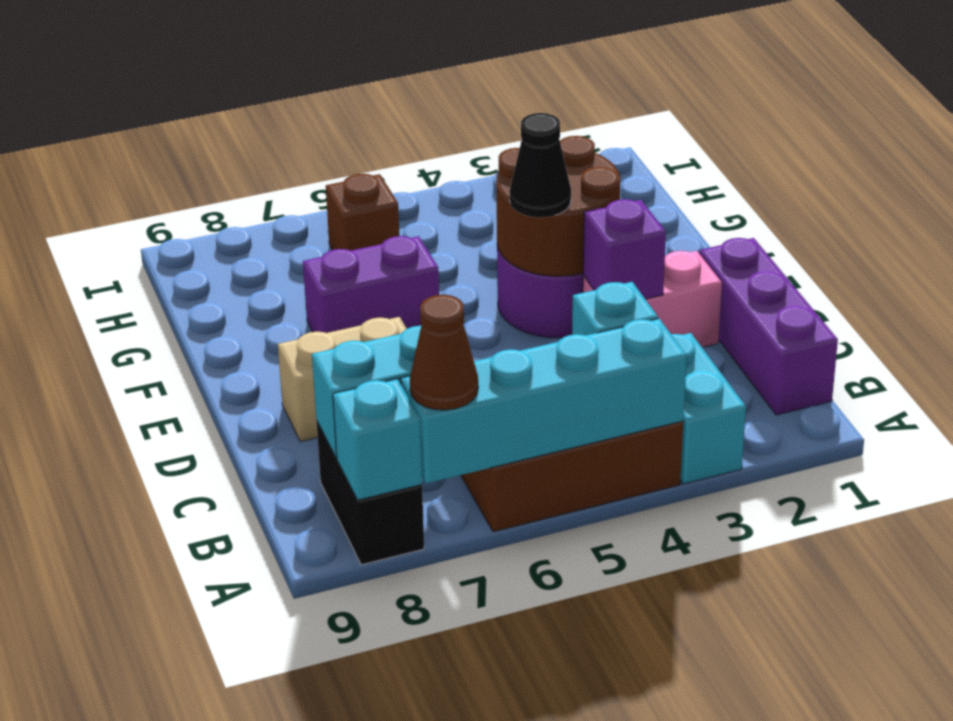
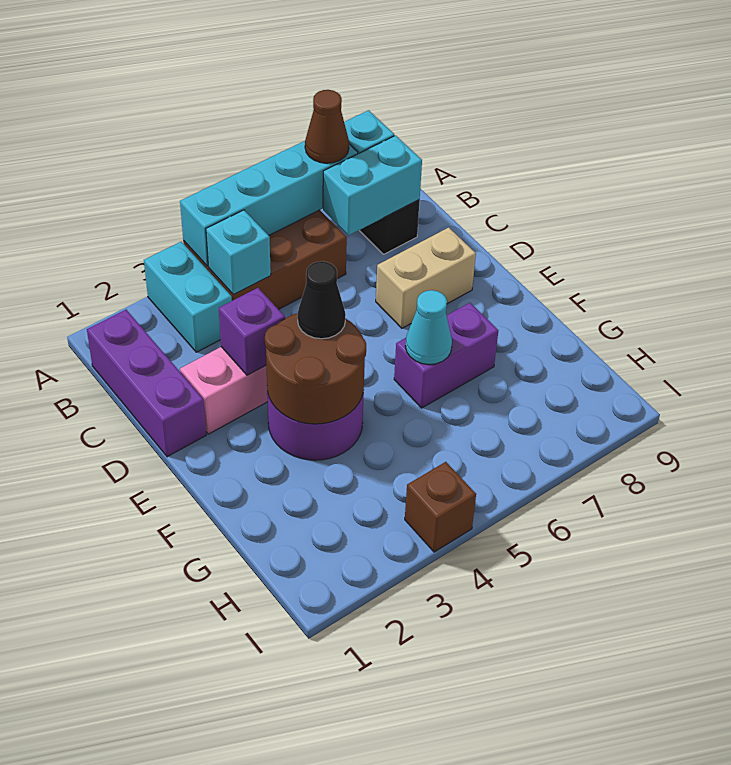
none -> cyan cone F6 level 2
brown brick H6 level 1 -> brown brick I4 level 1

